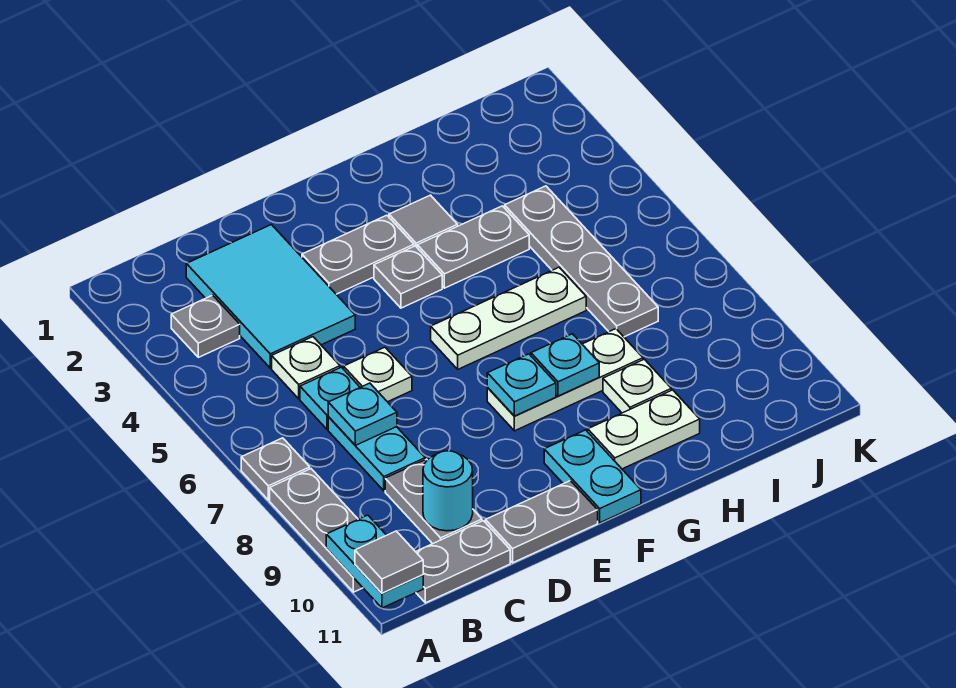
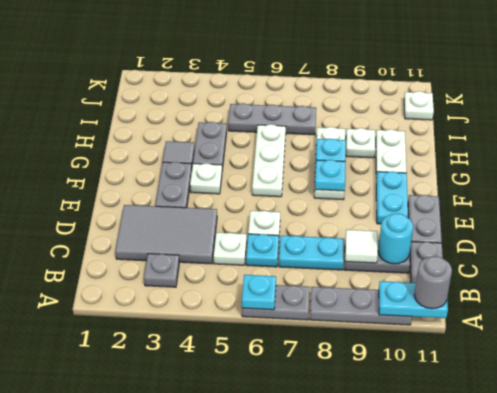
grey plate A7 level 1 -> grey plate A6:A7 level 1
grey tile A11 level 3 -> grey round brick A11 level 3
cyan tile C2:D4 level 1 -> grey tile C2:D4 level 1
cyan plate C7 level 2 -> cyan plate A6 level 2
none -> white tile C9 level 2
grey plate F4 level 1 -> white plate F4 level 1
cyan plate F10:F11 level 1 -> cyan plate E10:F10 level 1
grey plate I4:I7 level 1 -> grey plate I5:I7 level 1
none -> white plate J11 level 1

